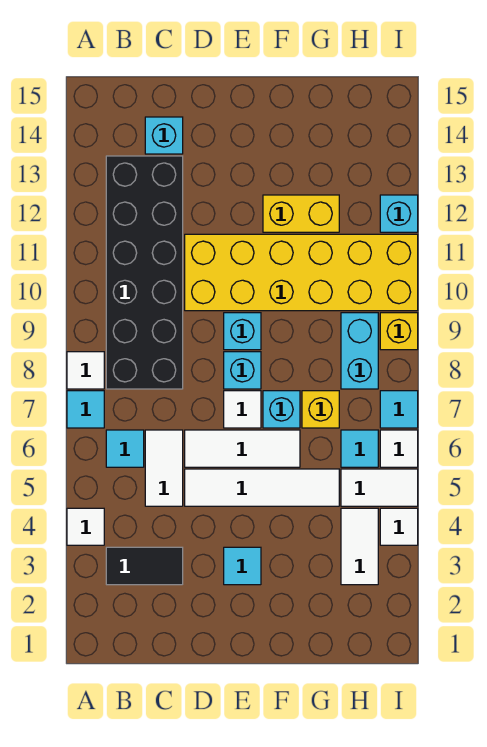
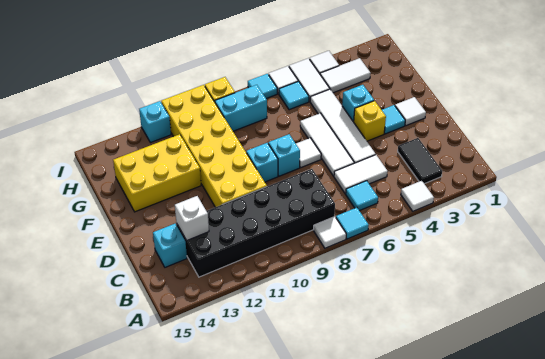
none -> white brick C13 level 2
none -> white tile E2 level 1
cyan brick F7 level 1 -> cyan brick F4 level 1
yellow brick F12:G12 level 1 -> yellow brick F12:G14 level 1
yellow brick G7 level 1 -> yellow brick E4 level 1

